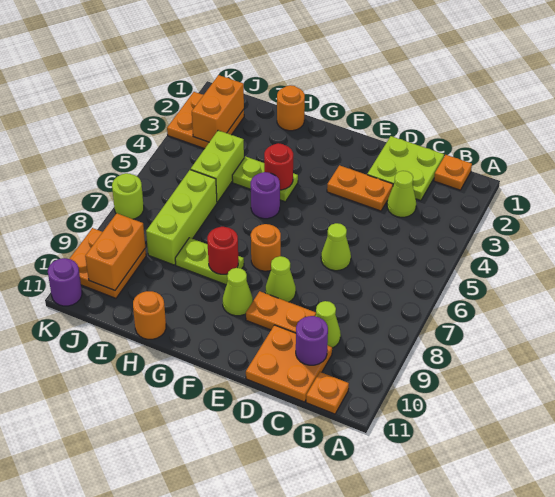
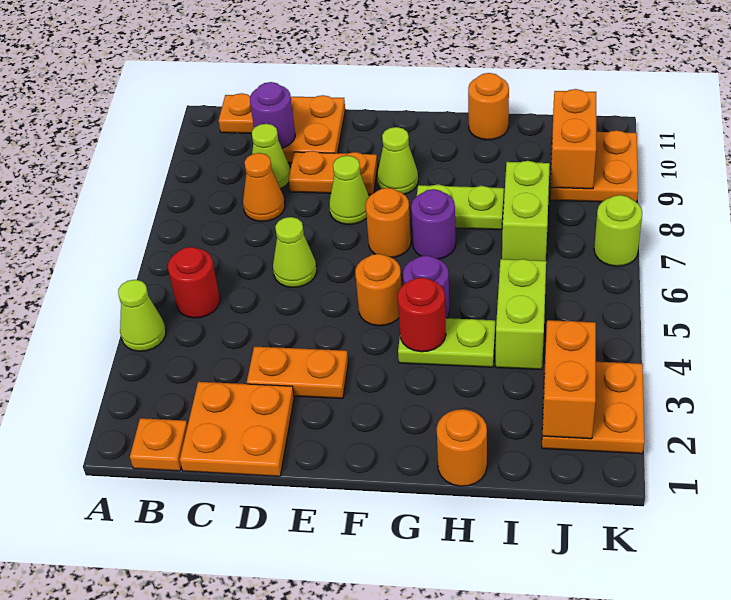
lime plate C1:D2 level 1 -> orange plate C1:D2 level 1
lime cone C3 level 1 -> lime cone A4 level 1
none -> orange cone C8 level 1
none -> orange round brick F5 level 1
red round brick G8 level 2 -> red round brick B5 level 1
lime brick I6:I8 level 1 -> lime brick I7:I8 level 1
purple round brick K11 level 1 -> purple round brick G7 level 1

